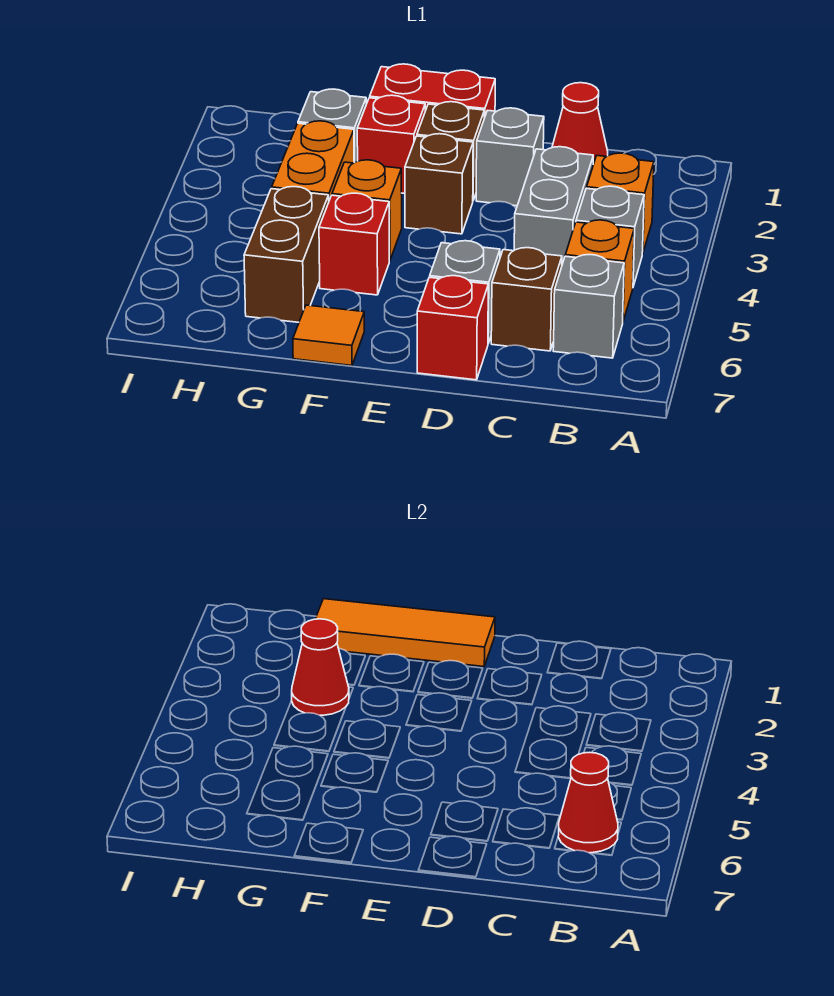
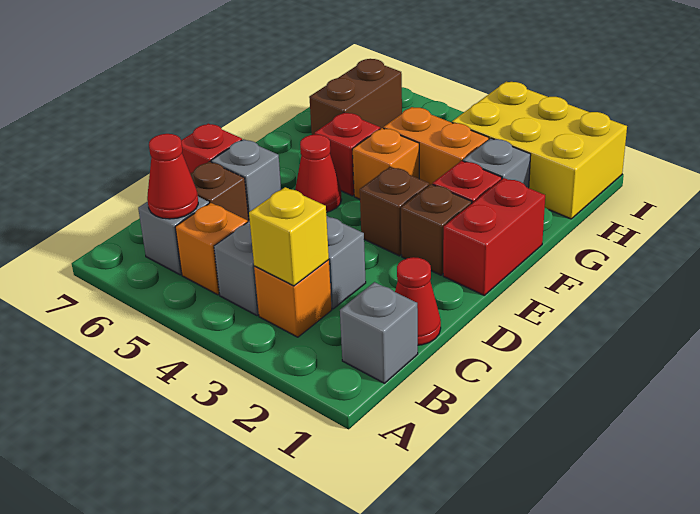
none -> yellow brick B3 level 2
grey brick D2 level 1 -> grey brick B1 level 1
orange tile E1:G1 level 2 -> none
orange tile F7 level 1 -> none
red cone G3 level 2 -> red cone E5 level 1
brown brick G5:G6 level 1 -> brown brick G6:H6 level 1
none -> yellow brick H1:I3 level 1

